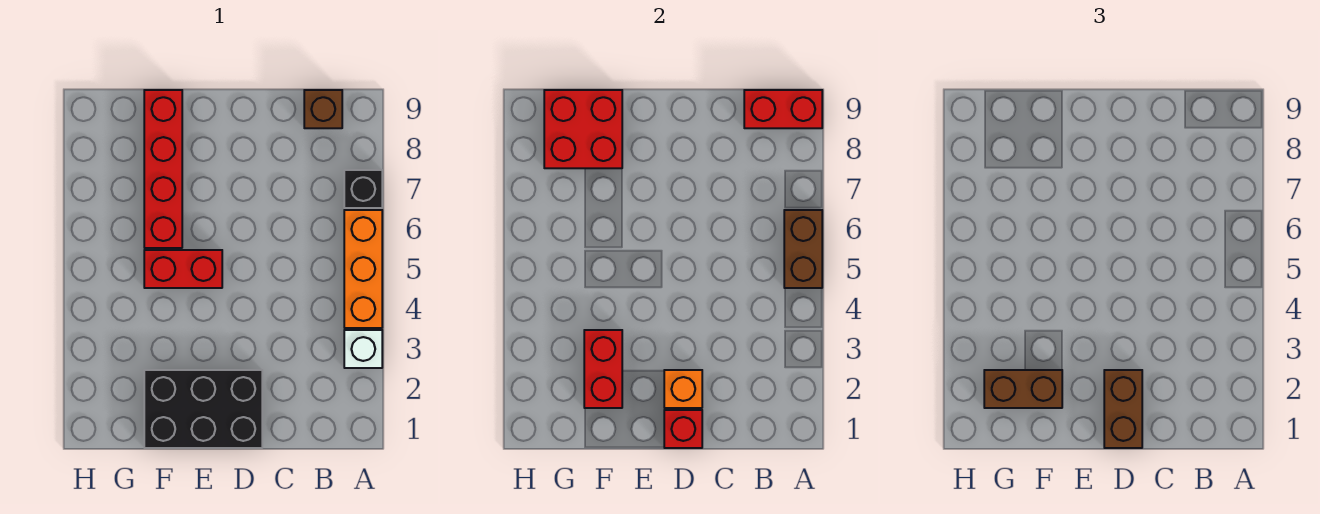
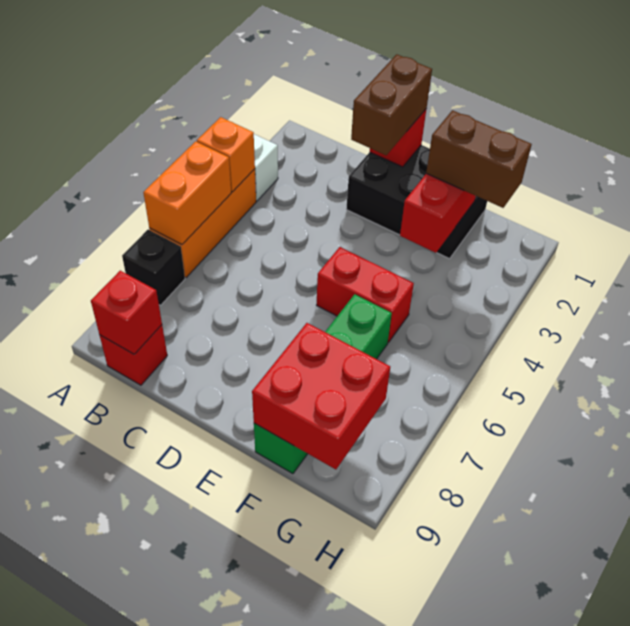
brown brick A5:A6 level 2 -> orange brick A5:A6 level 2
red brick A9:B9 level 2 -> red brick B9 level 2
brown brick B9 level 1 -> red brick B9 level 1
orange brick D2 level 2 -> orange brick A4 level 2
red brick F6:F9 level 1 -> green brick F6:F9 level 1

